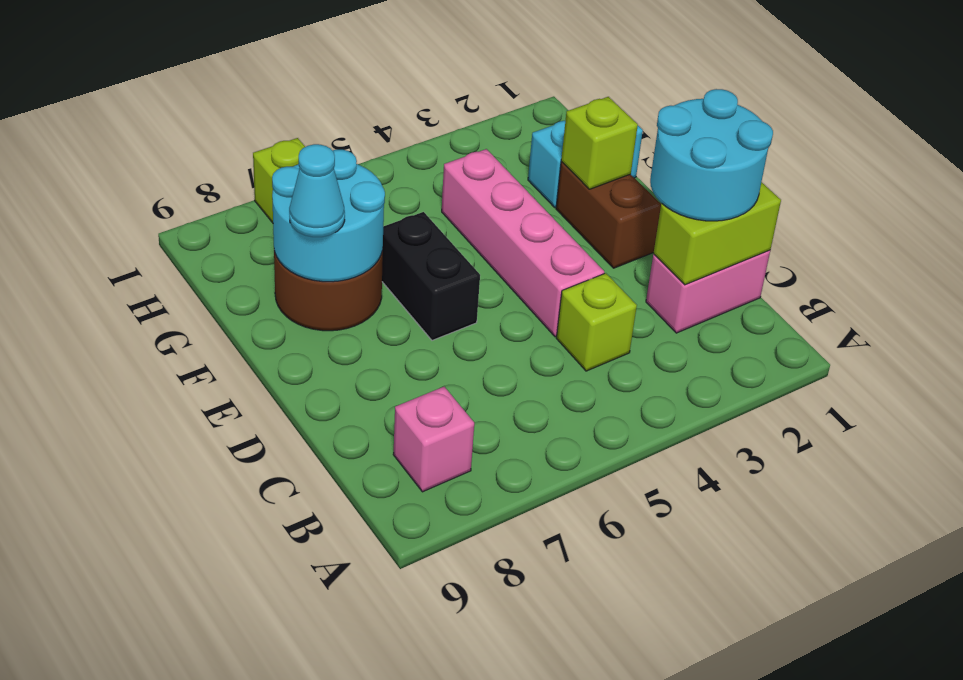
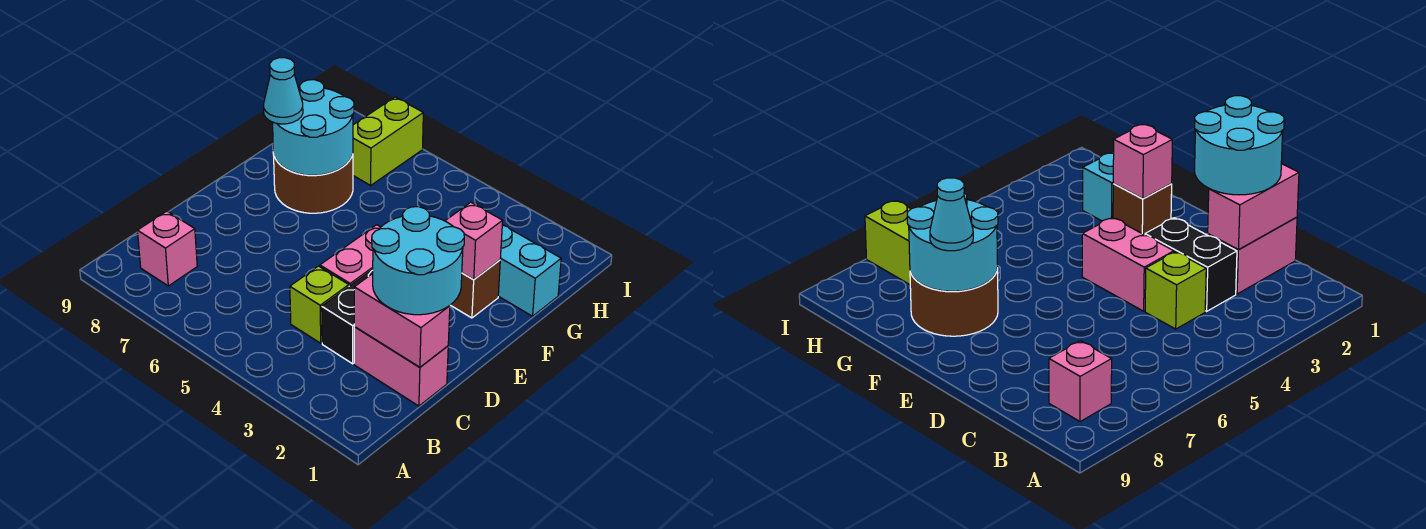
lime brick C1:C2 level 2 -> pink brick C1:C2 level 2
pink brick D4:G4 level 1 -> pink brick D4:E4 level 1
brown brick E2:F2 level 1 -> brown brick F2 level 1
black brick E6:F6 level 1 -> black brick C3:D3 level 1
lime brick F2 level 2 -> pink brick F2 level 2

